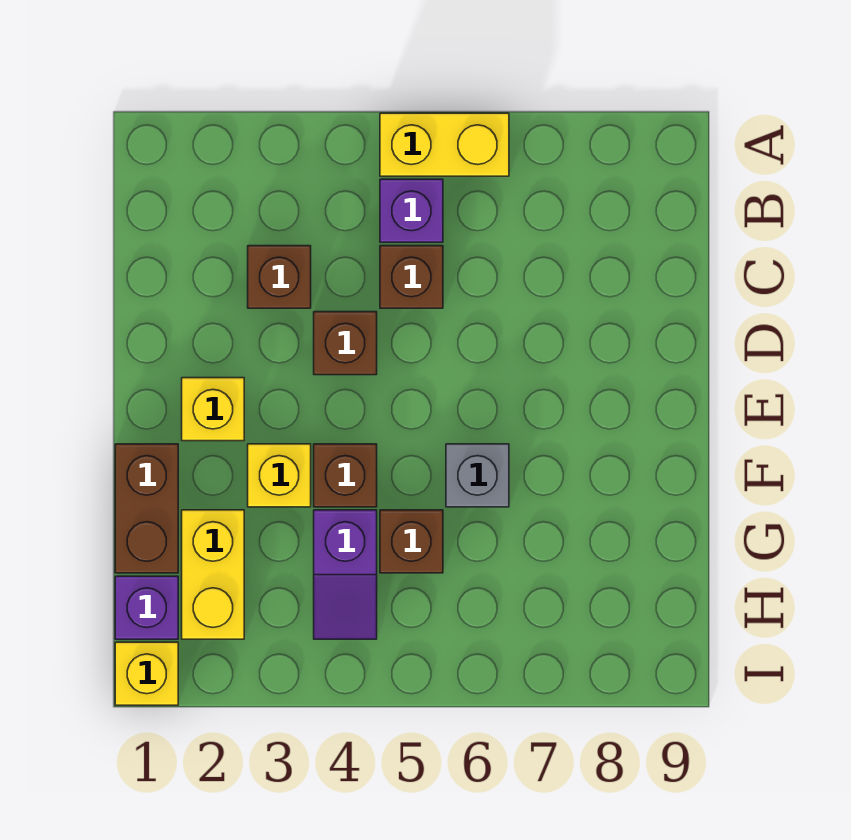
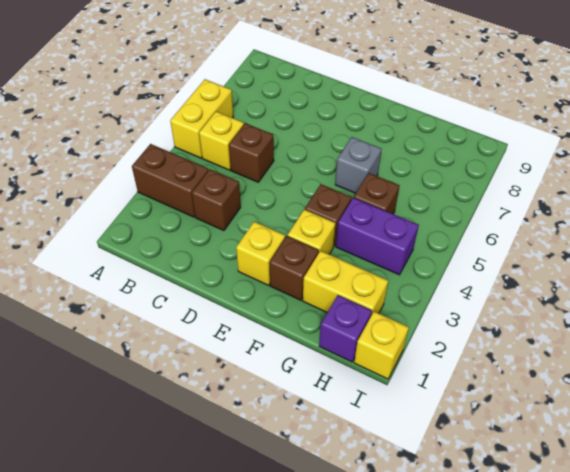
purple brick B5 level 1 -> yellow brick B5 level 1
brown brick D4 level 1 -> brown brick F2 level 1
brown brick F1:G1 level 1 -> brown brick A3:B3 level 1
purple slope G4:H4 level 1 top G -> purple brick G4:H4 level 1

